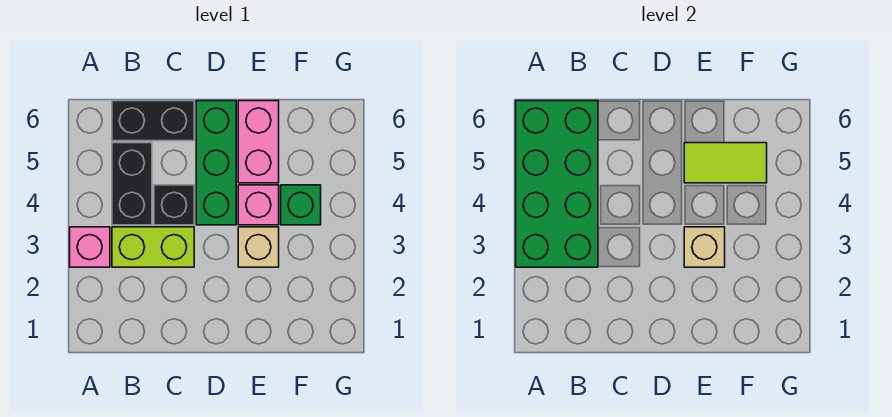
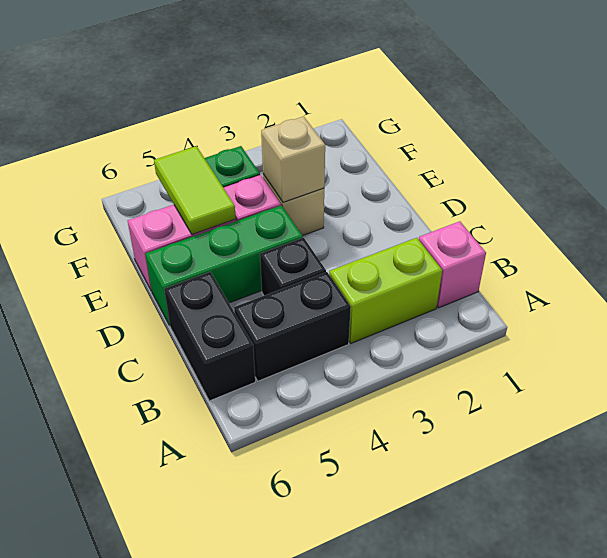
pink brick A3 level 1 -> pink brick B1 level 1
green brick A3:B6 level 2 -> none
lime brick B3:C3 level 1 -> lime brick B2:B3 level 1

